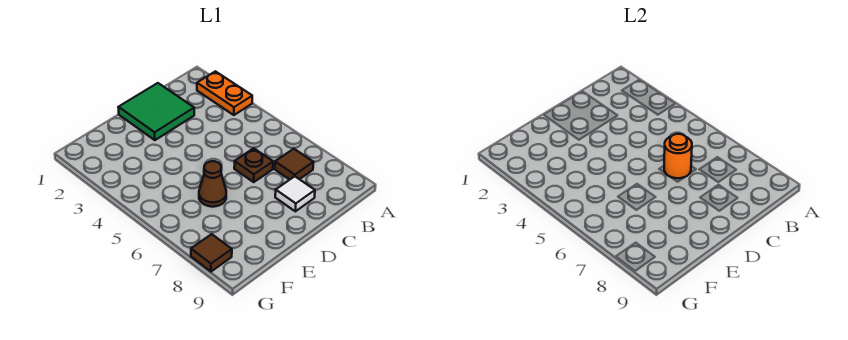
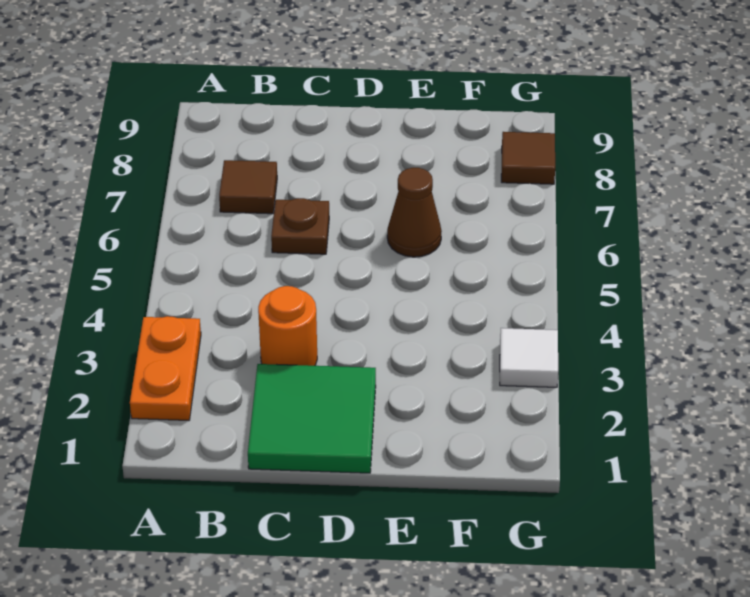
orange round brick C6 level 2 -> orange round brick C3 level 1
white tile C8 level 1 -> white tile G3 level 1

